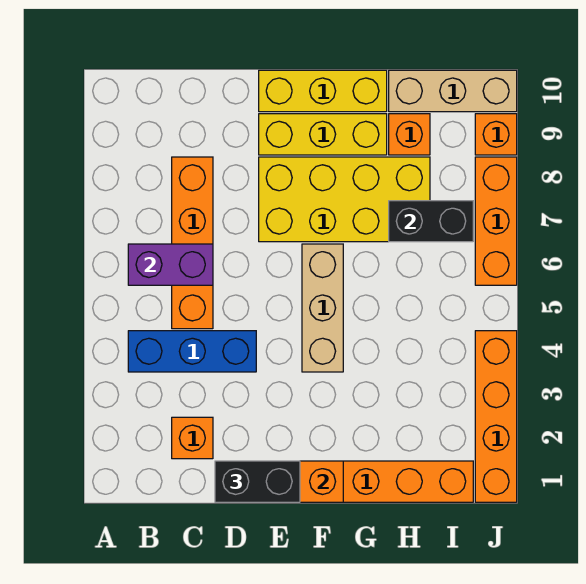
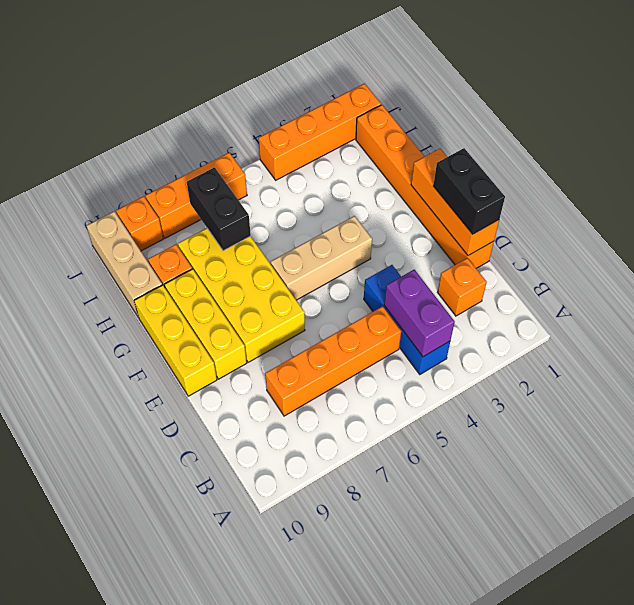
purple brick B6:C6 level 2 -> purple brick B4:C4 level 2

